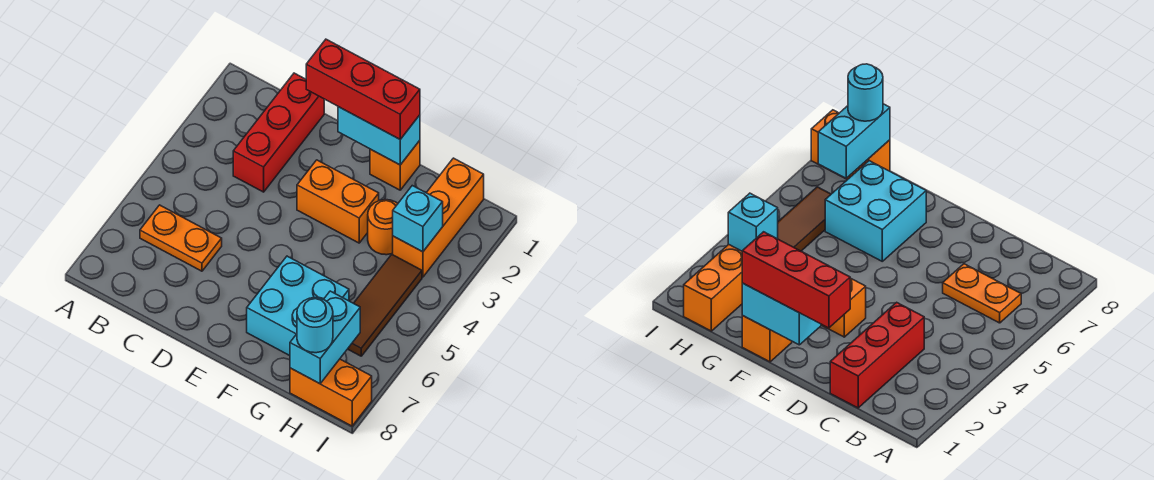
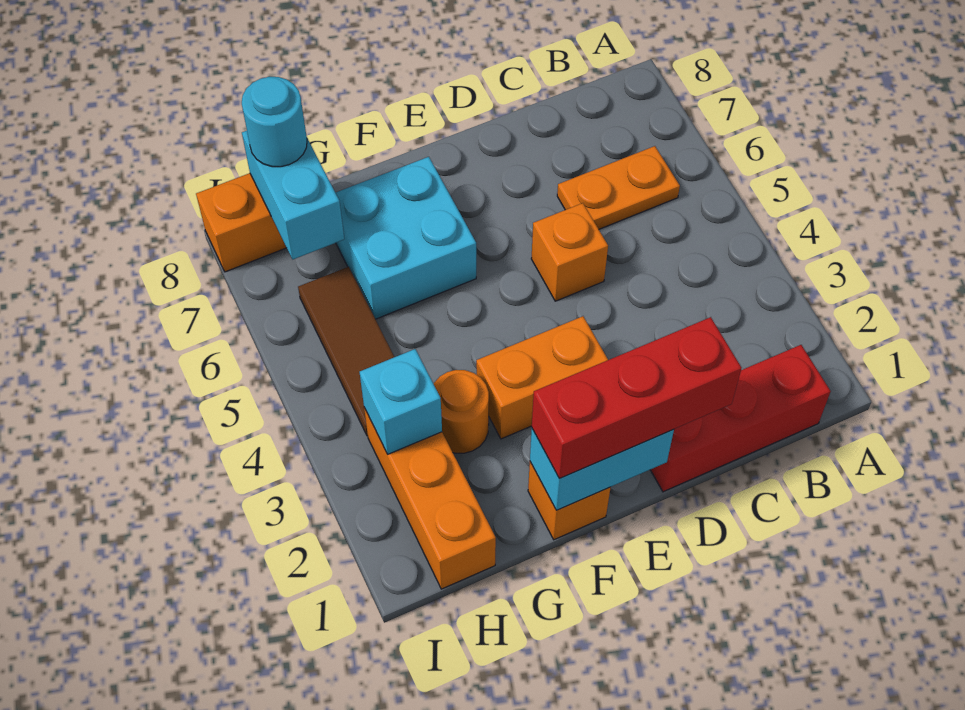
red brick C1:C3 level 1 -> red brick B1:D1 level 1
none -> orange brick D5 level 1

